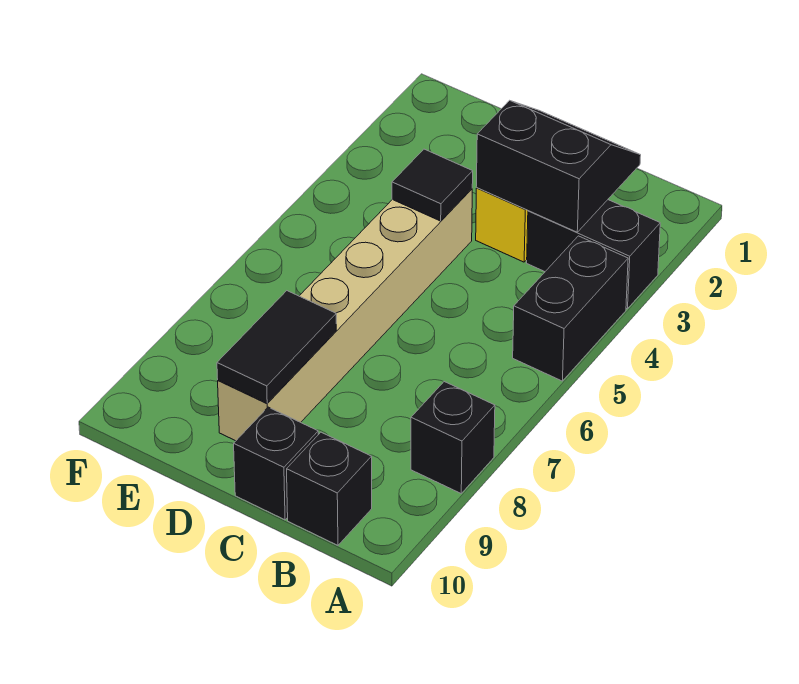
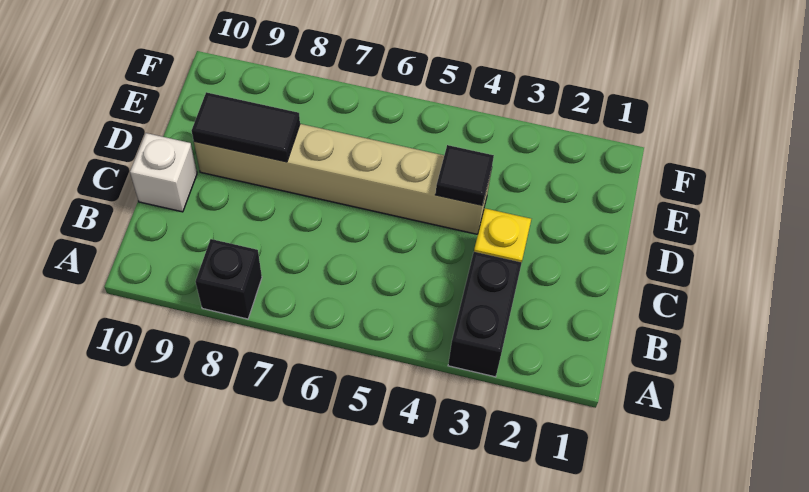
black brick A4:A5 level 1 -> none
black slope B2:C3 level 2 top 3 -> none
black brick B10 level 1 -> none
black brick C10 level 1 -> white brick C10 level 1

